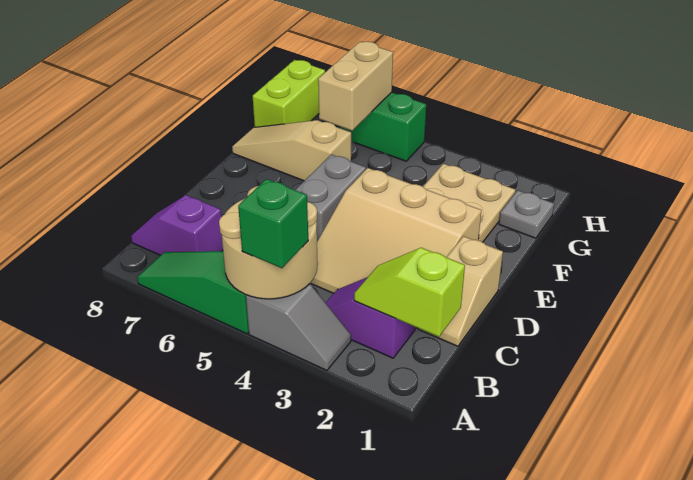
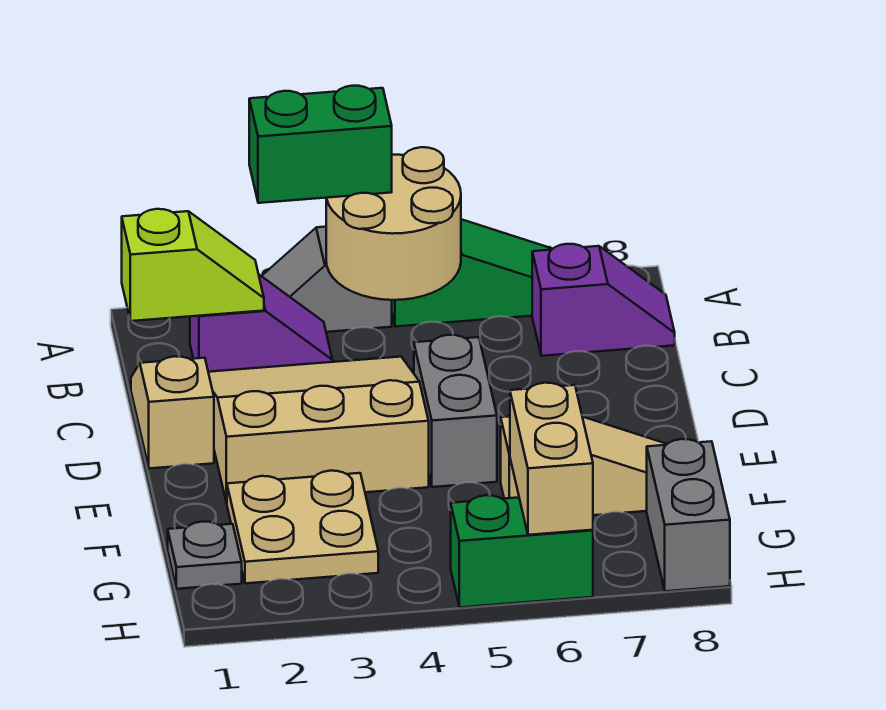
green brick A4 level 3 -> green brick A3:A4 level 3
lime brick G8:H8 level 1 -> grey brick G8:H8 level 1

